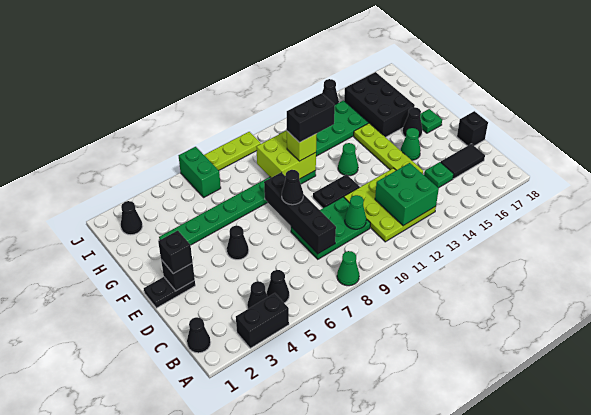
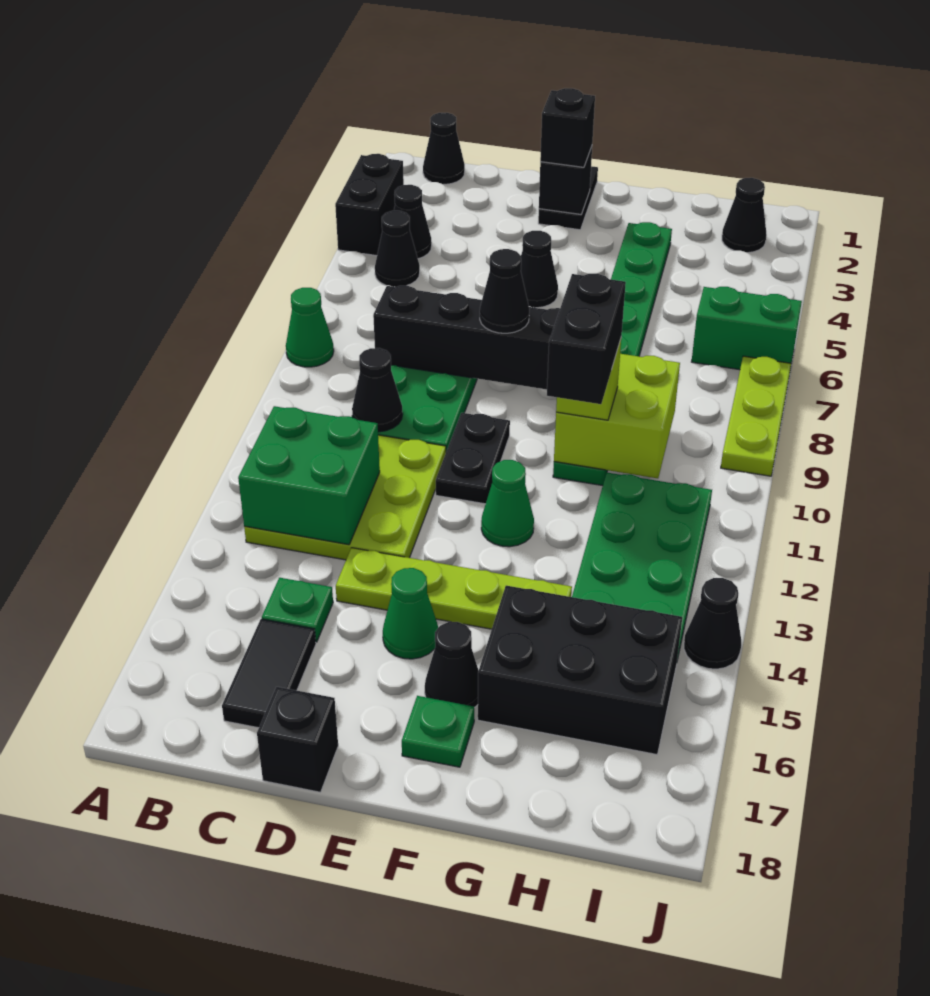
green cone C10 level 2 -> black cone C10 level 2

